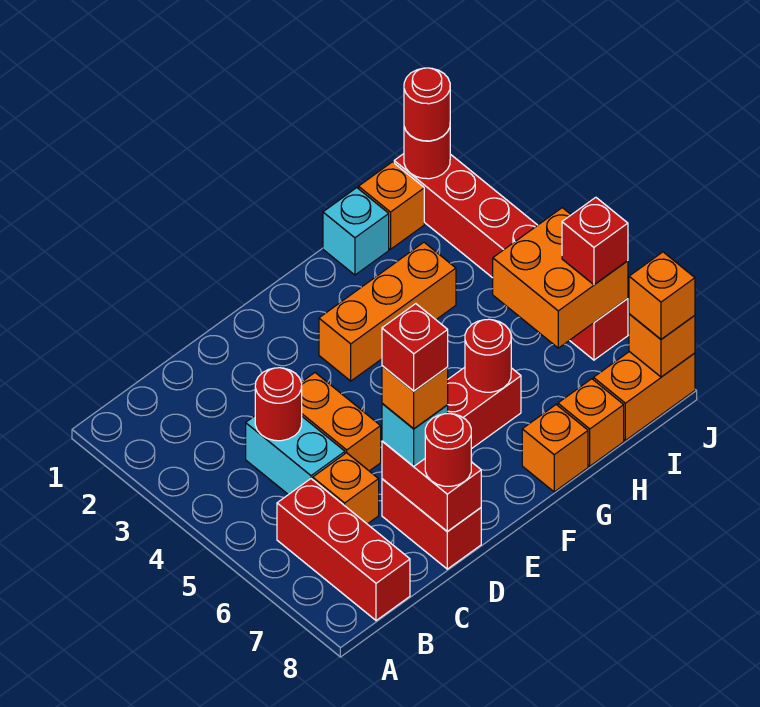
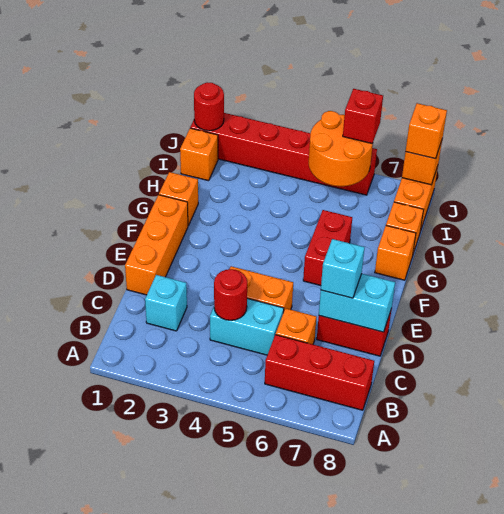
red brick D7:D8 level 2 -> cyan brick D7:D8 level 2
orange brick D7 level 4 -> orange brick G1 level 1
red brick D7 level 5 -> none
red round brick D8 level 3 -> none
orange brick F3:H3 level 1 -> orange brick D1:F1 level 1
red round brick G6 level 2 -> none
cyan brick H1 level 1 -> cyan brick C2 level 1
orange brick I5:J6 level 2 -> orange round brick I5:J6 level 2
red round brick J1 level 3 -> none

